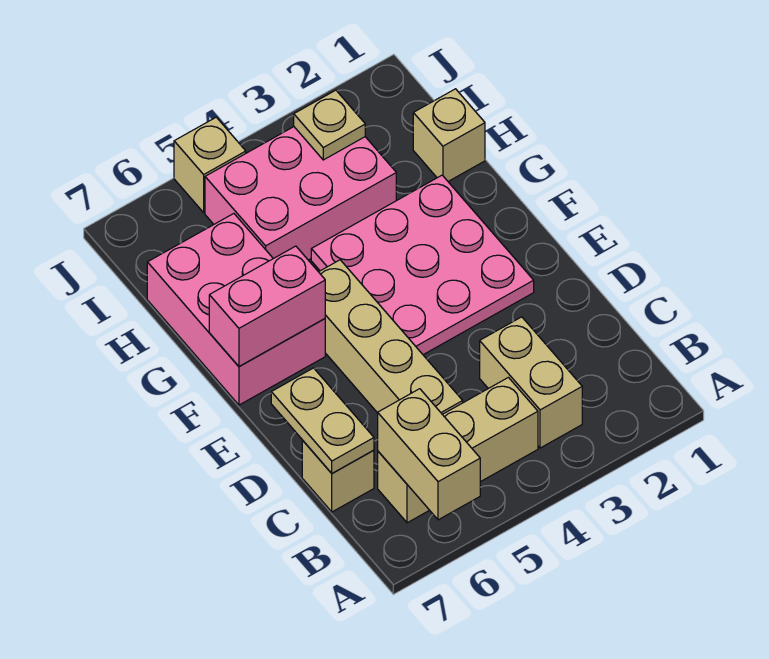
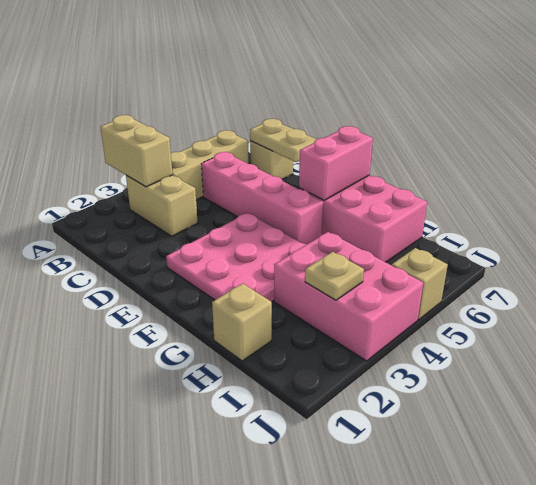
tan brick A6:B6 level 2 -> tan brick A3:B3 level 2
tan brick C5:F5 level 1 -> pink brick C5:F5 level 1
pink brick H3:I5 level 1 -> pink brick H3:J4 level 1

